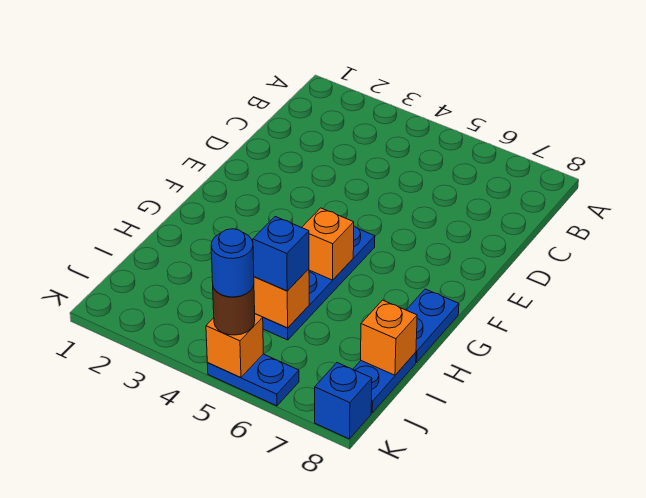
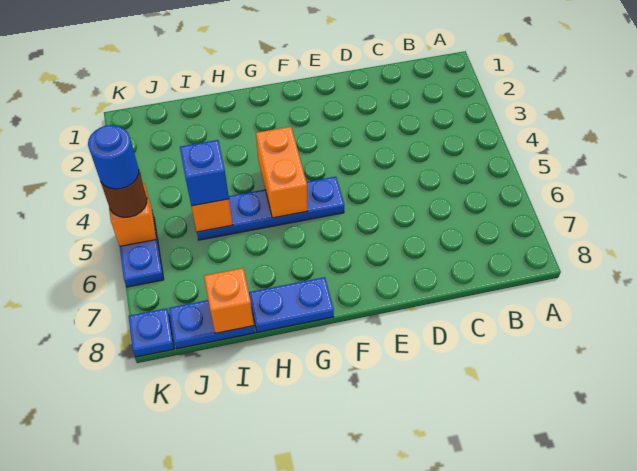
orange brick G5 level 2 -> orange brick G4:G5 level 2
blue brick K8 level 1 -> blue plate K8 level 1

